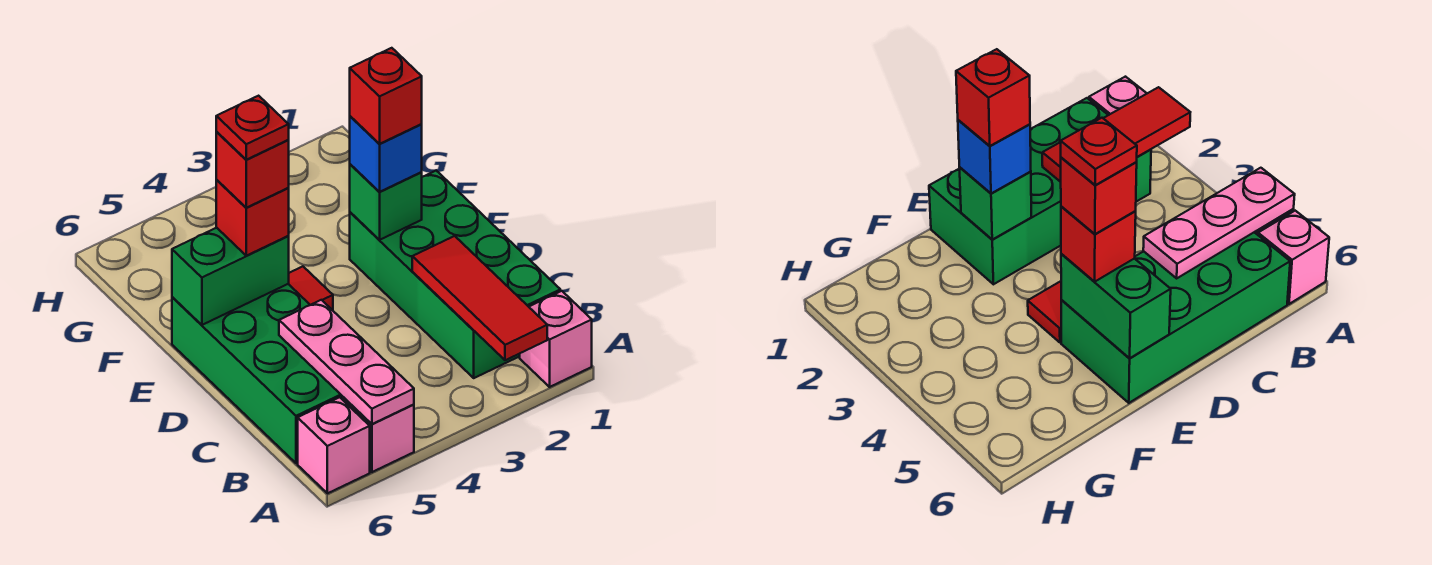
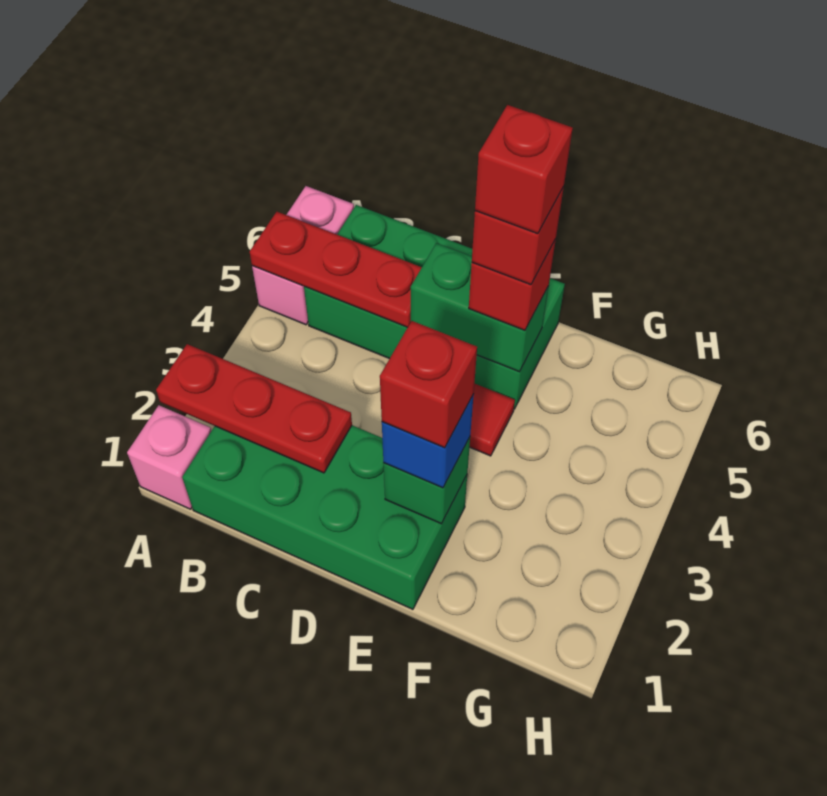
red tile A2:C2 level 2 -> red plate A2:C2 level 2
pink plate A5:C5 level 2 -> red plate A5:C5 level 2
green brick E5:E6 level 2 -> green brick D5:E5 level 2
red plate E5 level 5 -> red brick E5 level 5

